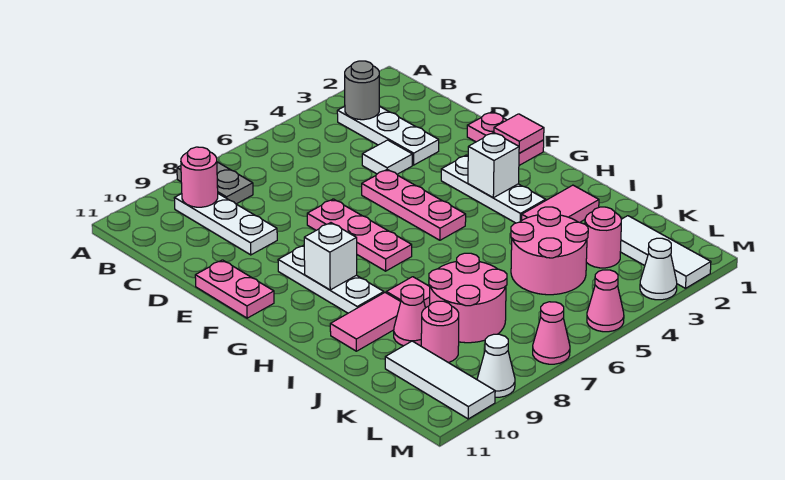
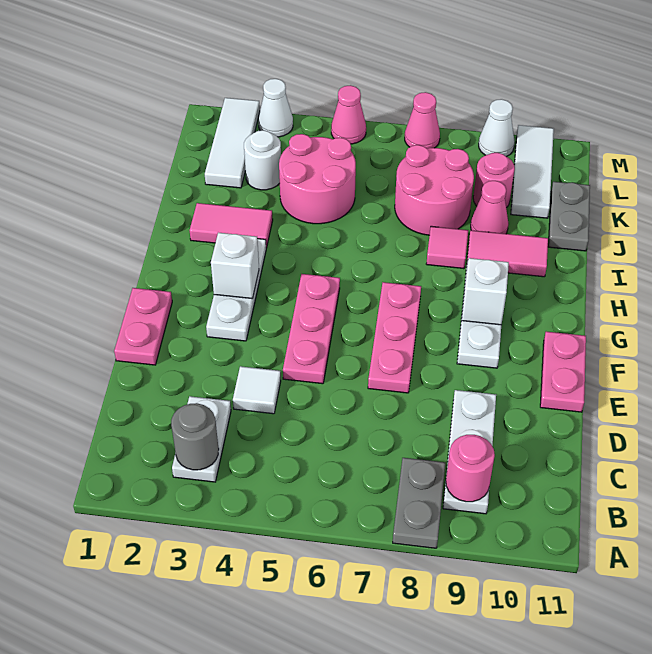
white plate B3:D3 level 1 -> white plate B3:C3 level 1
pink tile F1 level 2 -> none
none -> grey plate J11:K11 level 1
pink round brick K3 level 1 -> white round brick K3 level 1

